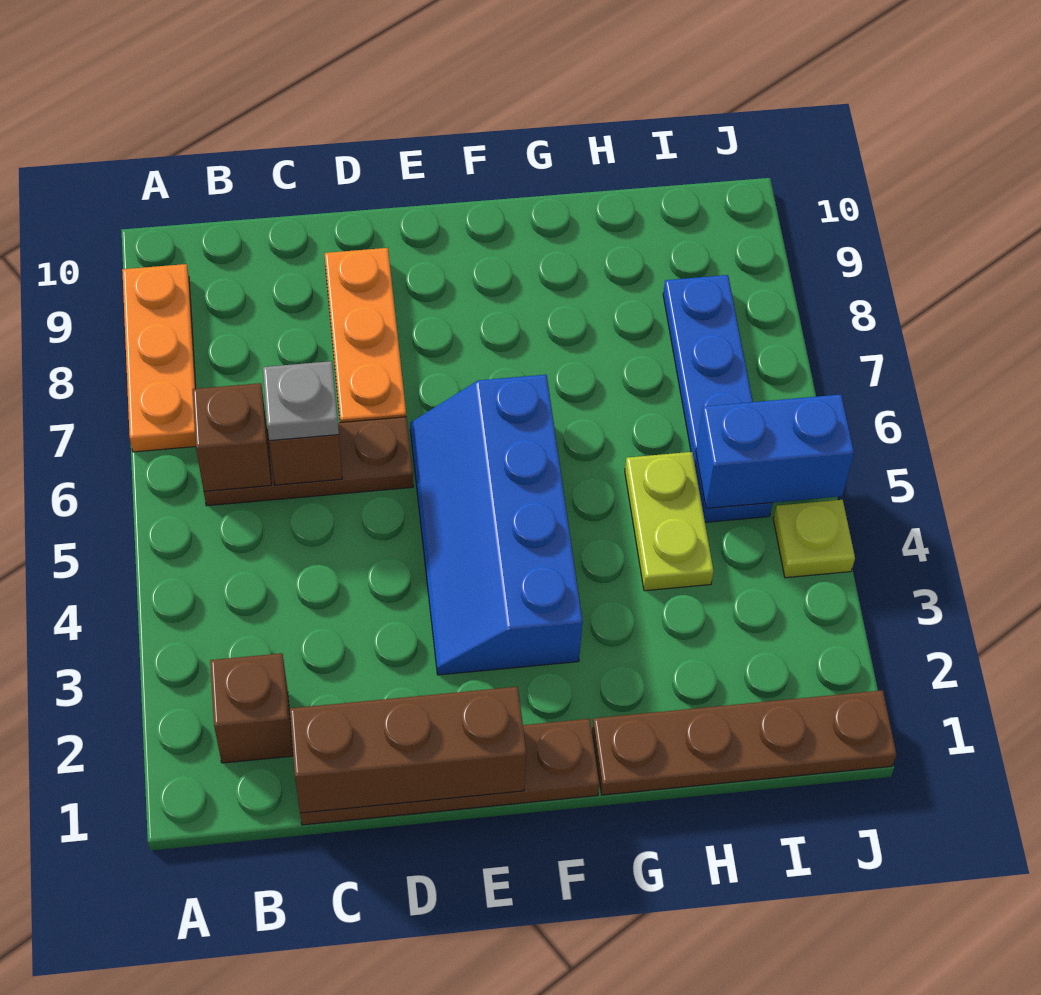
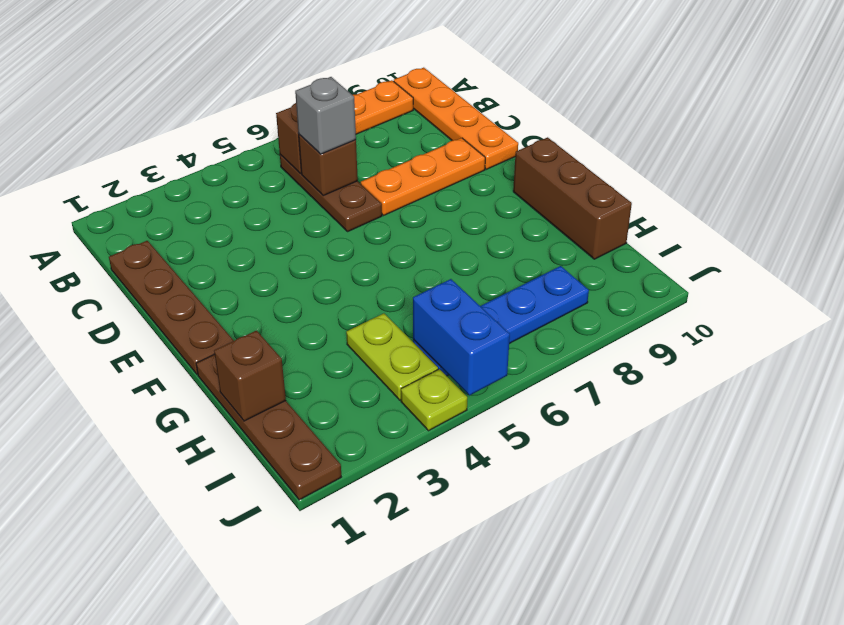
none -> orange plate A10:D10 level 1
brown brick B2 level 1 -> brown brick H1 level 2
brown brick C1:E1 level 2 -> brown brick F10:H10 level 1
grey plate C6 level 3 -> grey brick C6 level 3
blue slope E3:F6 level 1 top F -> none
lime plate H4:H5 level 1 -> lime plate H4:I4 level 1

